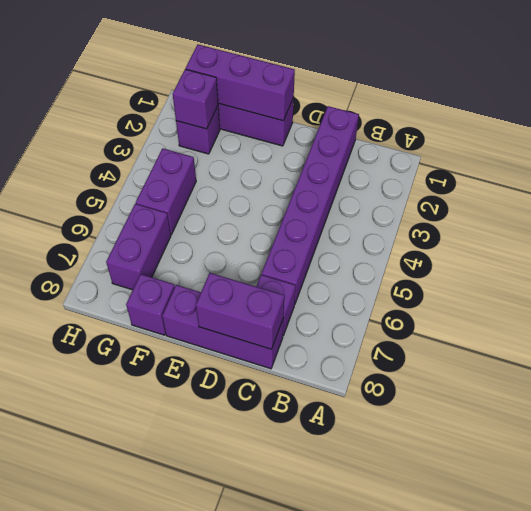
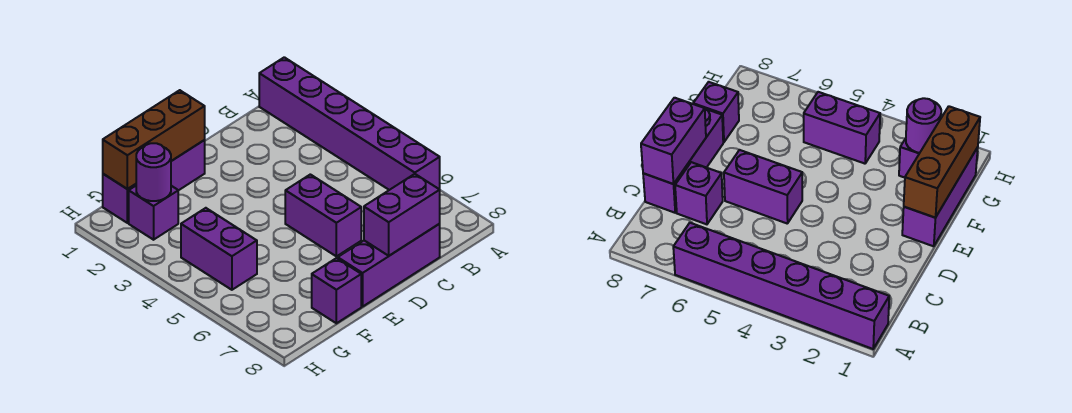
purple brick C1:C6 level 1 -> purple brick A1:A6 level 1
purple brick E1:G1 level 2 -> brown brick E1:G1 level 2
purple brick G2 level 2 -> purple round brick G2 level 2
purple brick G6:G7 level 1 -> purple brick D5:D6 level 1

